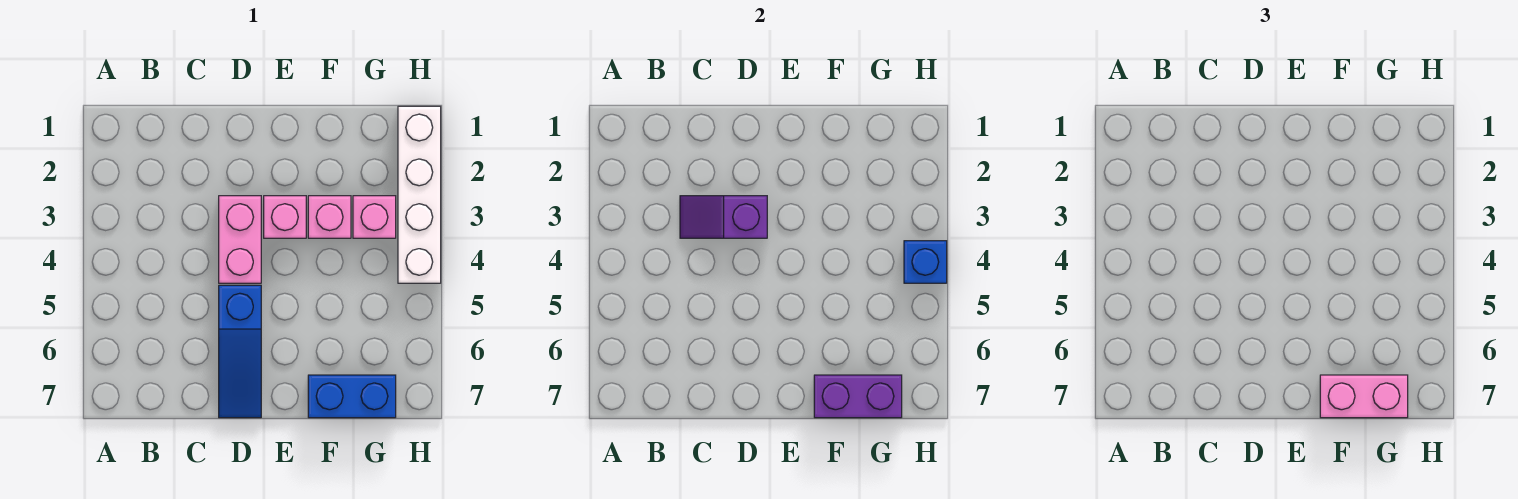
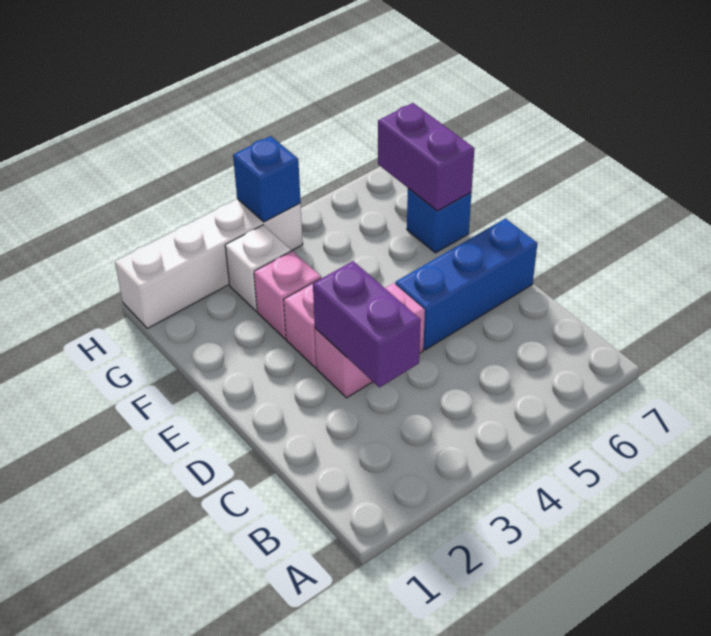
purple slope C3:D3 level 2 top D -> purple brick C3:D3 level 2
blue slope D5:D7 level 1 top 5 -> blue brick D5:D7 level 1
blue brick F7:G7 level 1 -> blue brick F7 level 1
pink brick F7:G7 level 3 -> none
pink brick G3 level 1 -> white brick G3 level 1

